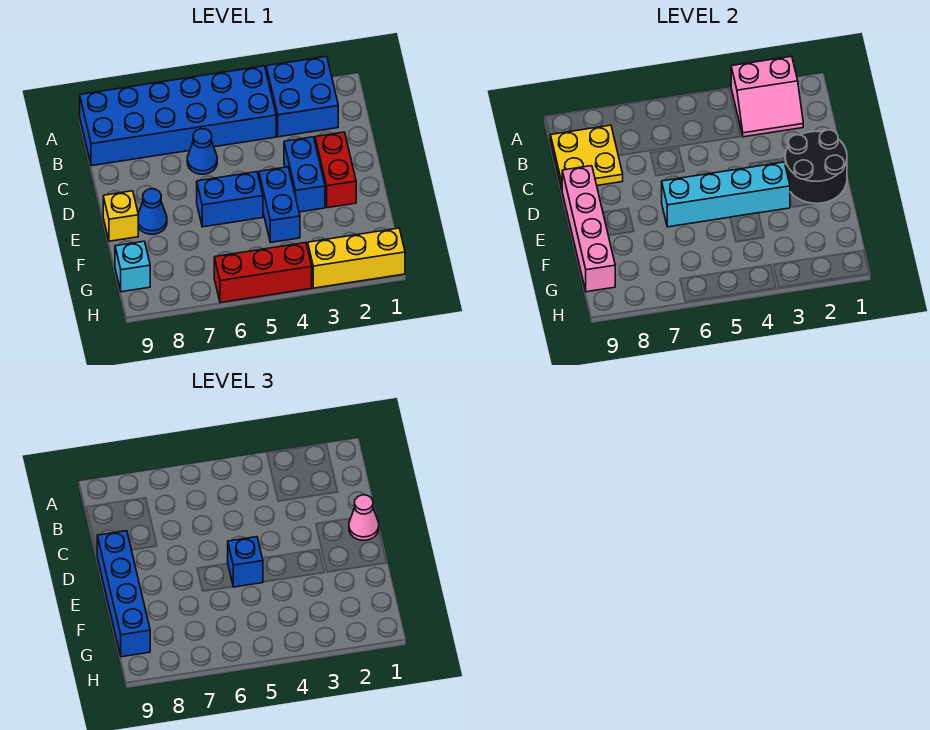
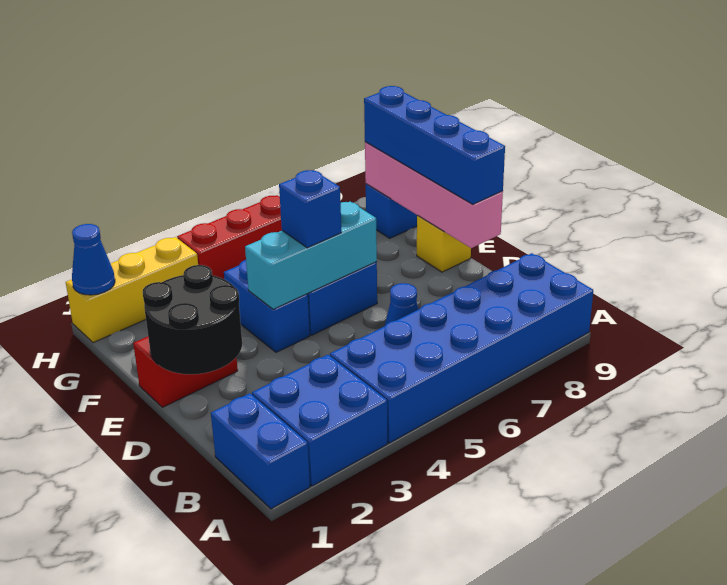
pink slope A2:B3 level 2 top A -> none
yellow plate B8:C9 level 2 -> none
pink cone D1 level 3 -> none
red brick D2:E2 level 1 -> red brick E1:E2 level 1
blue brick D3:E3 level 1 -> blue brick A1:B1 level 1
cyan brick E3:E6 level 2 -> cyan brick E4:E6 level 2
blue cone E8 level 1 -> blue cone H1 level 2
cyan brick G9 level 1 -> blue brick G9 level 1

